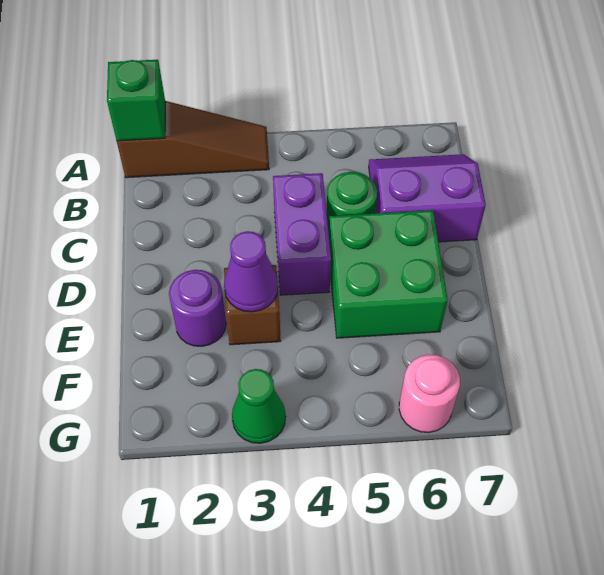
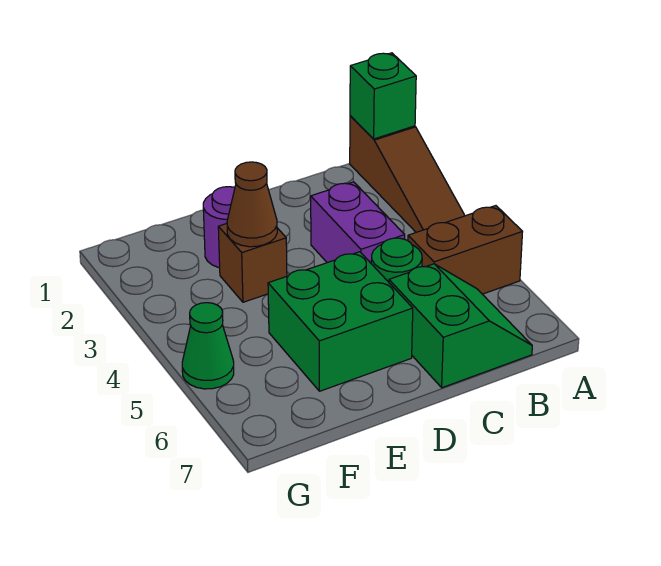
none -> brown brick A5:B5 level 1
purple slope B6:C7 level 1 top C -> green slope B6:C7 level 1 top C
purple brick C4:D4 level 1 -> purple brick C3:C4 level 1
purple cone E3 level 2 -> brown cone E3 level 2
green cone G3 level 1 -> green cone G5 level 1
pink round brick G6 level 1 -> none

